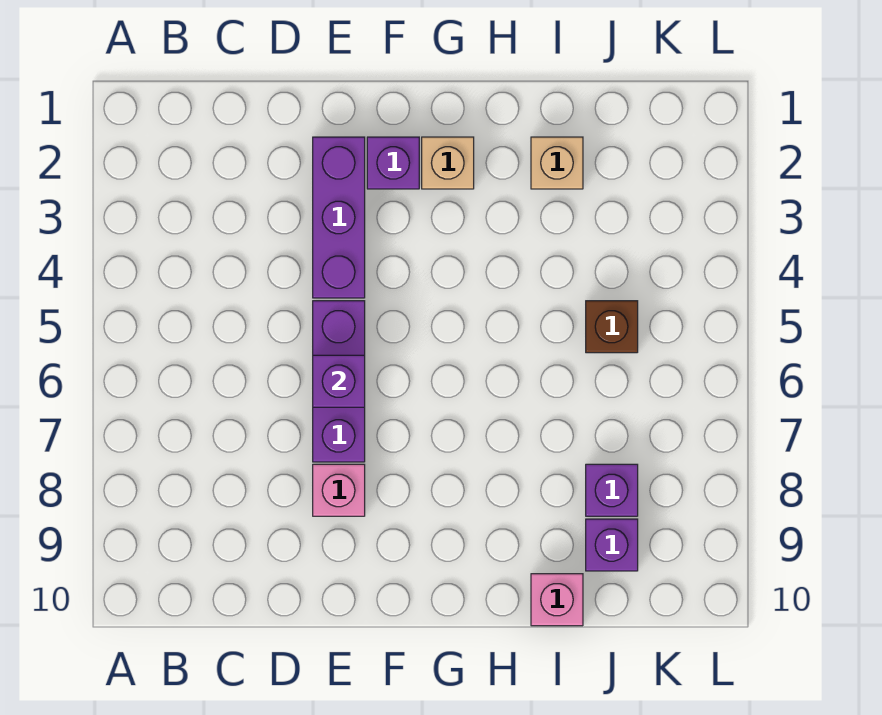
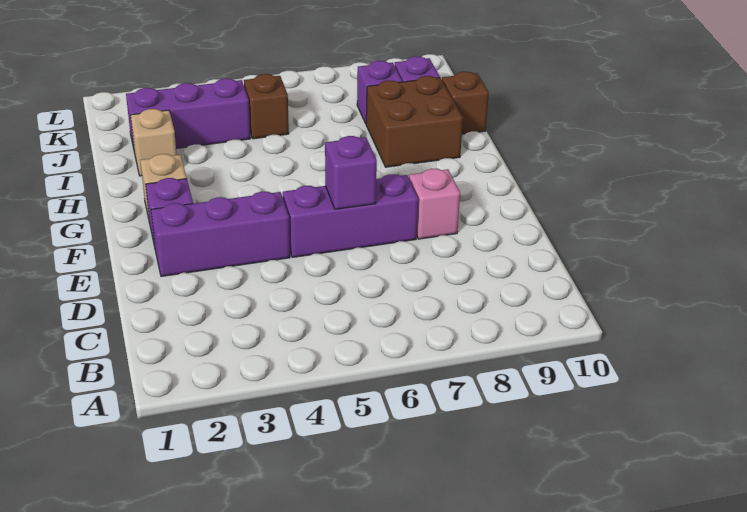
none -> brown brick H8:I9 level 1
pink brick I10 level 1 -> brown brick I10 level 1
none -> purple brick J2:J4 level 1

